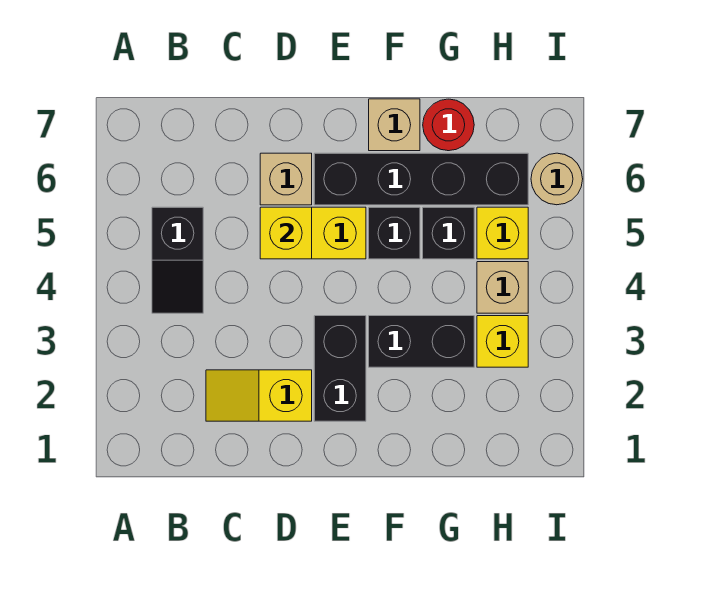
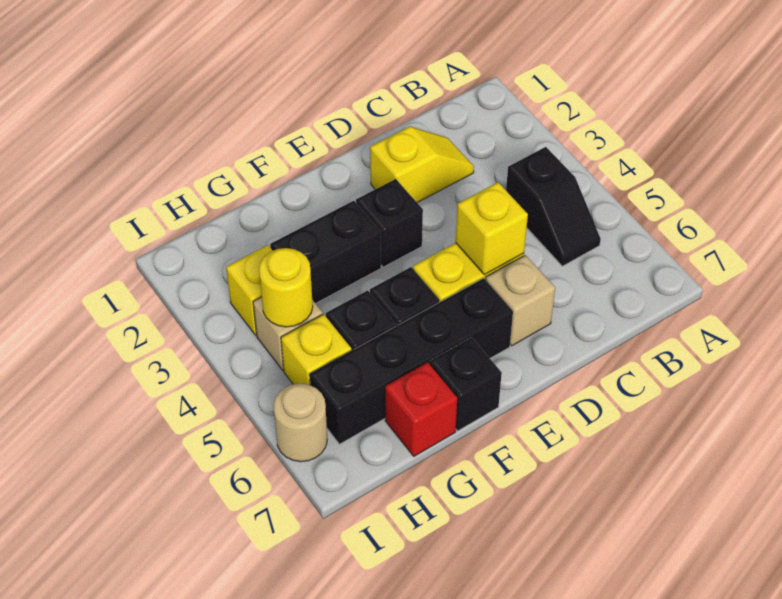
black slope B4:B5 level 1 top 5 -> black slope B4:B5 level 1 top 4
black brick E2:E3 level 1 -> black brick E3 level 1
tan brick F7 level 1 -> black brick F7 level 1
red round brick G7 level 1 -> red brick G7 level 1
none -> yellow round brick H4 level 2

